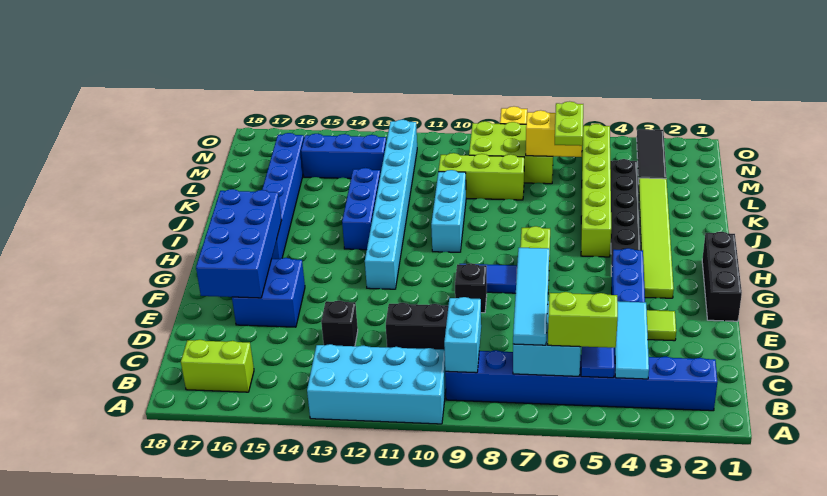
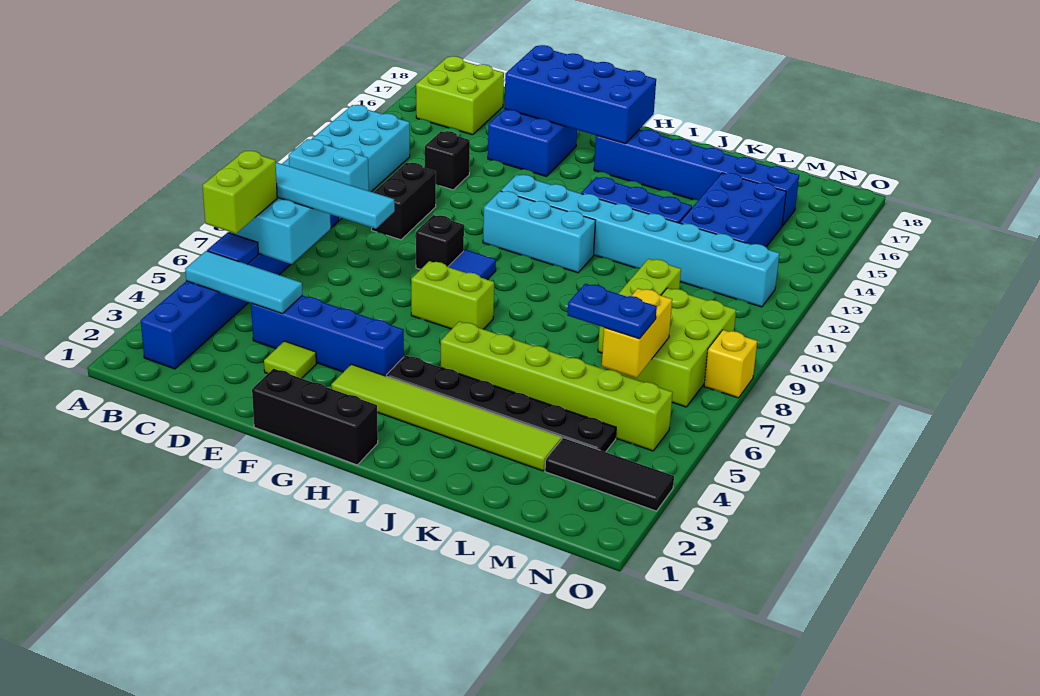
lime brick B16:B17 level 1 -> lime brick B16:C17 level 1
cyan brick I10:K10 level 1 -> cyan brick G11:I11 level 1
lime plate L6:M6 level 3 -> blue plate L6:M6 level 3
blue brick M13:M15 level 1 -> blue brick L13:M15 level 1

